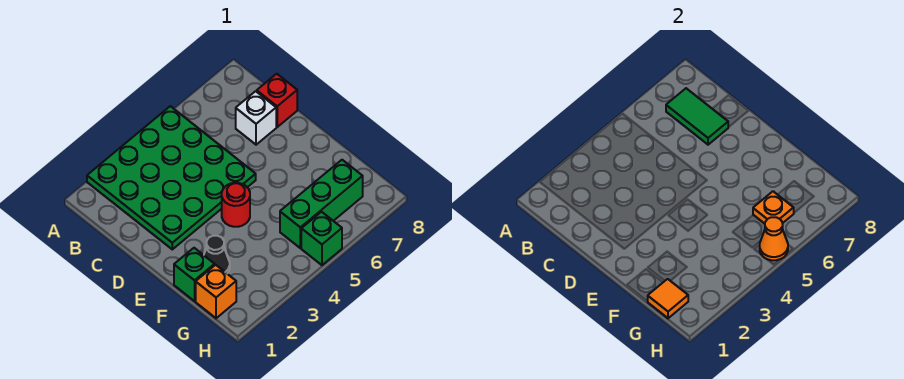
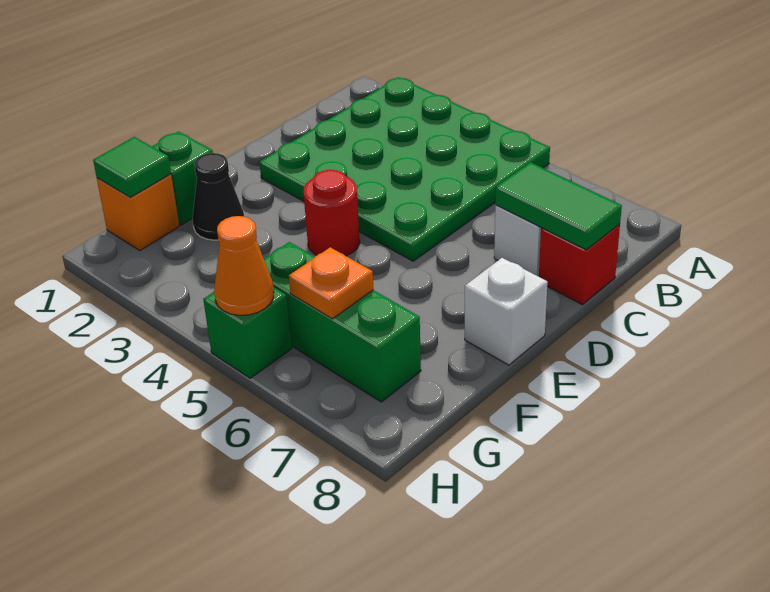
green tile B7:C7 level 2 -> green tile C7:C8 level 2
none -> white brick E8 level 1
orange tile G1 level 2 -> green tile G1 level 2

